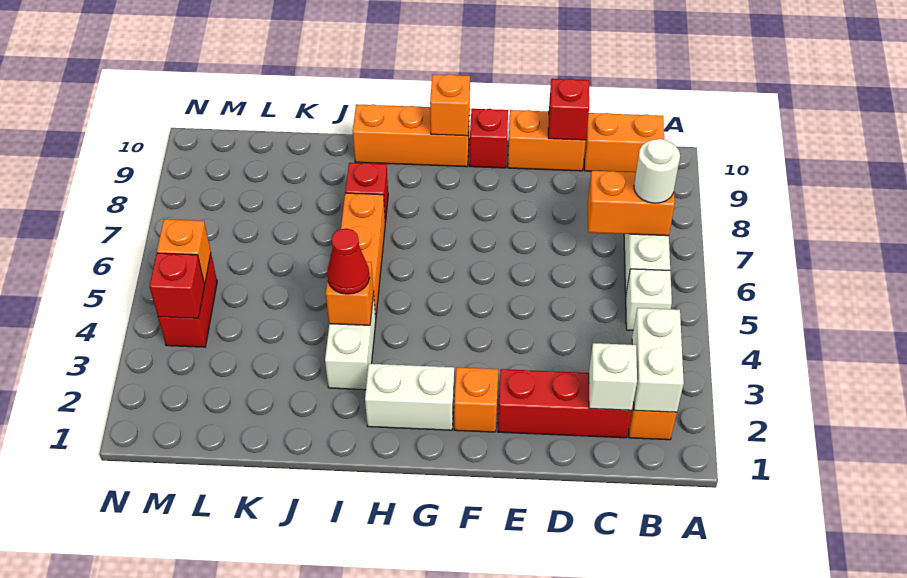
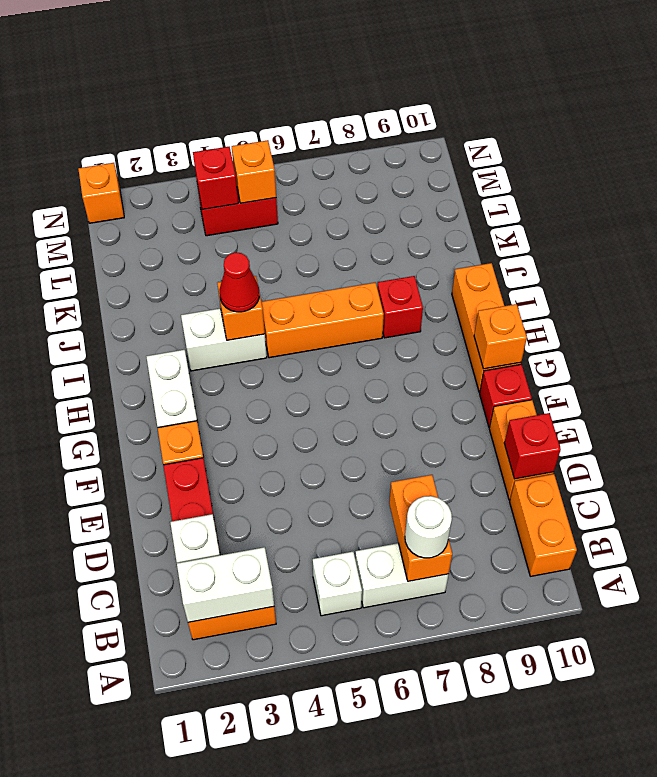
none -> orange brick N1 level 1

